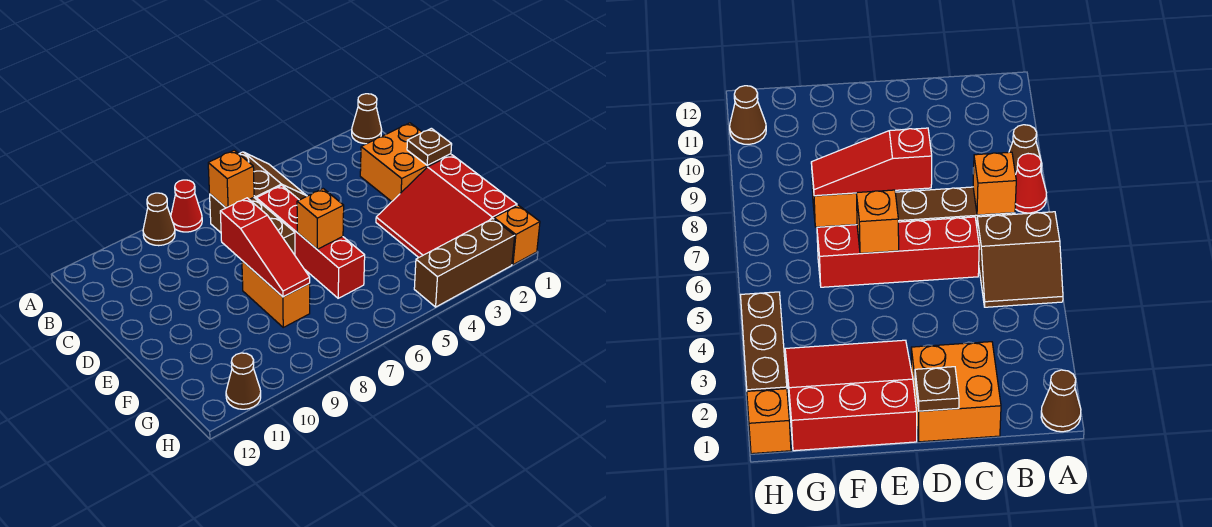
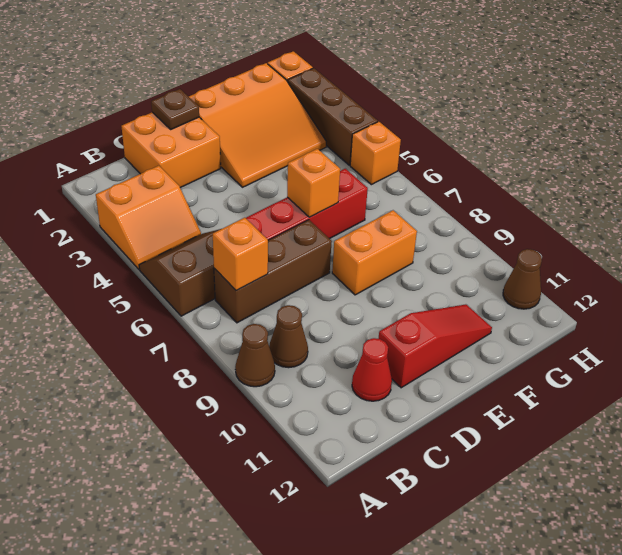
brown cone A1 level 1 -> brown cone B9 level 1
none -> orange slope A3:B4 level 1 top 3
red cone A8 level 1 -> red cone C11 level 1
red slope D8:F8 level 2 top D -> red slope D11:F11 level 1 top D
red slope E1:G3 level 1 top 1 -> orange slope E1:G3 level 1 top 1
none -> orange brick H5 level 1

